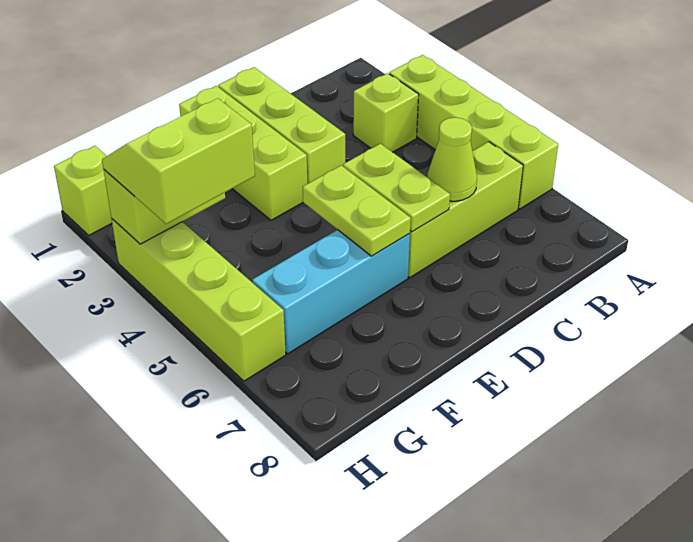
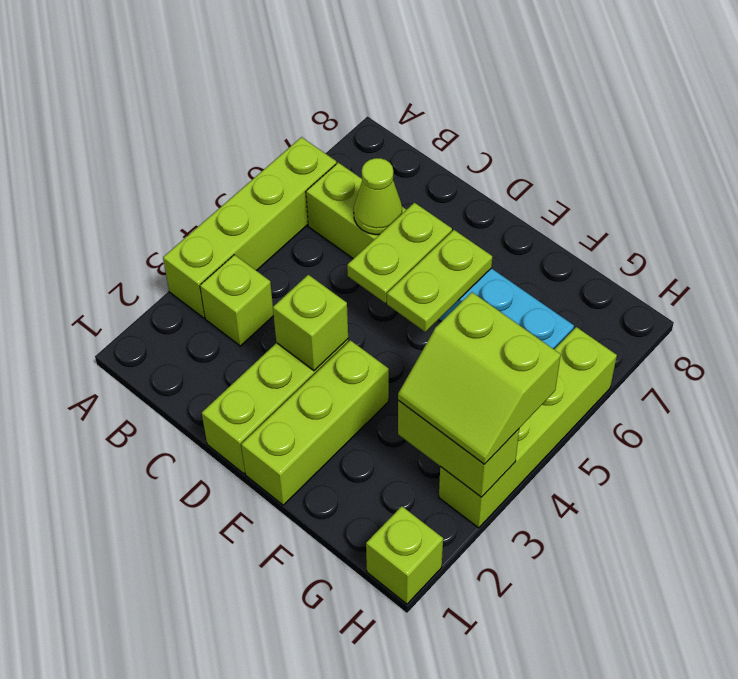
none -> lime brick D3 level 2

